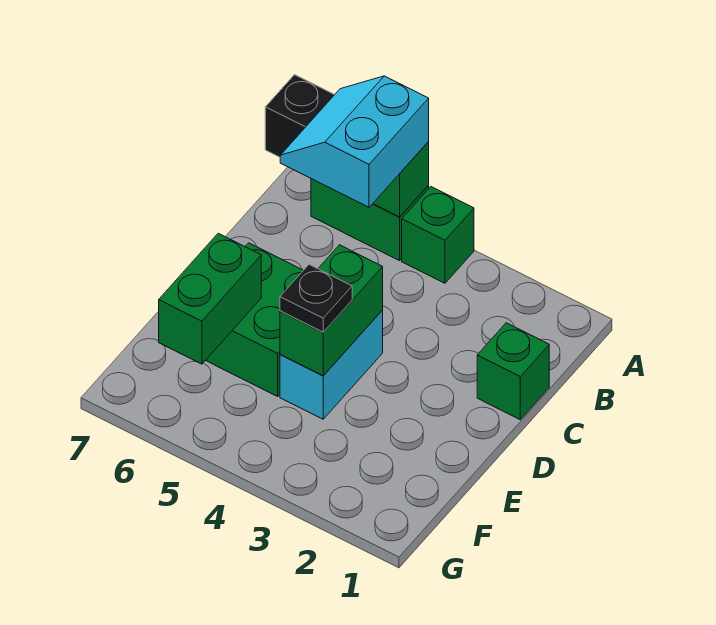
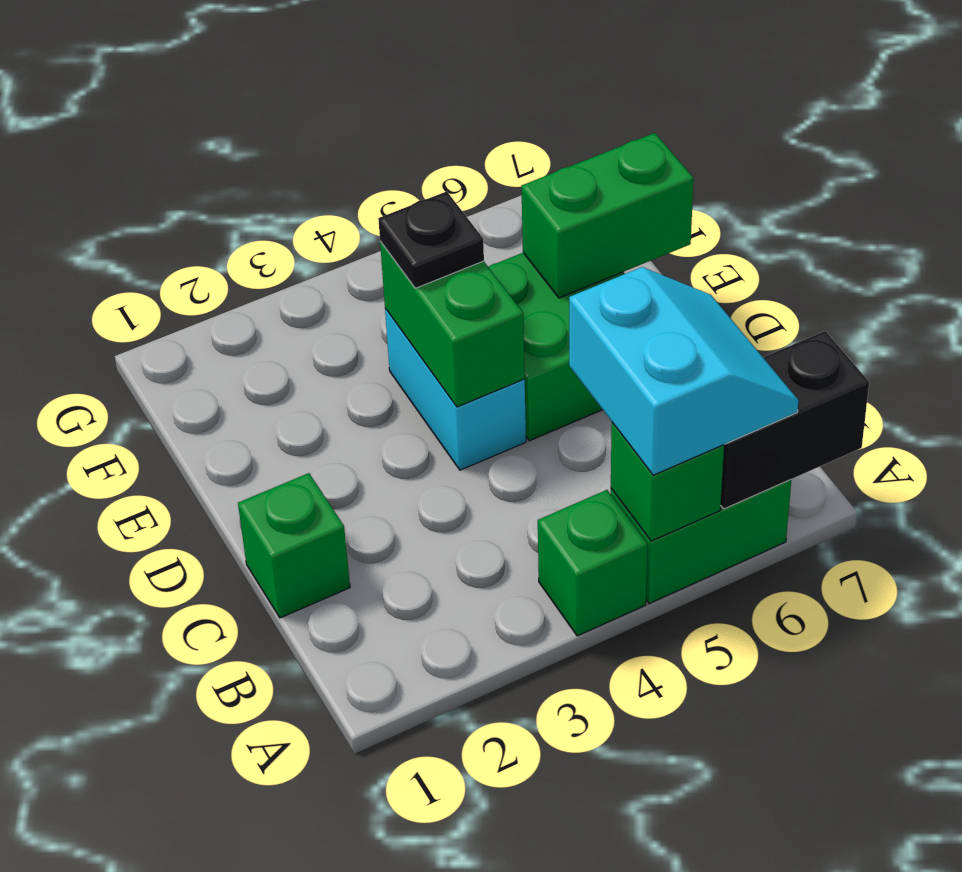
green brick E6:F6 level 2 -> green brick E6:E7 level 2

